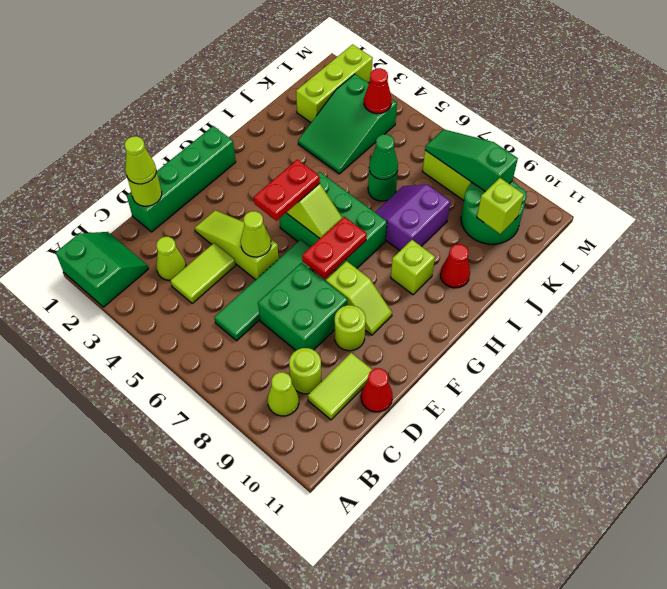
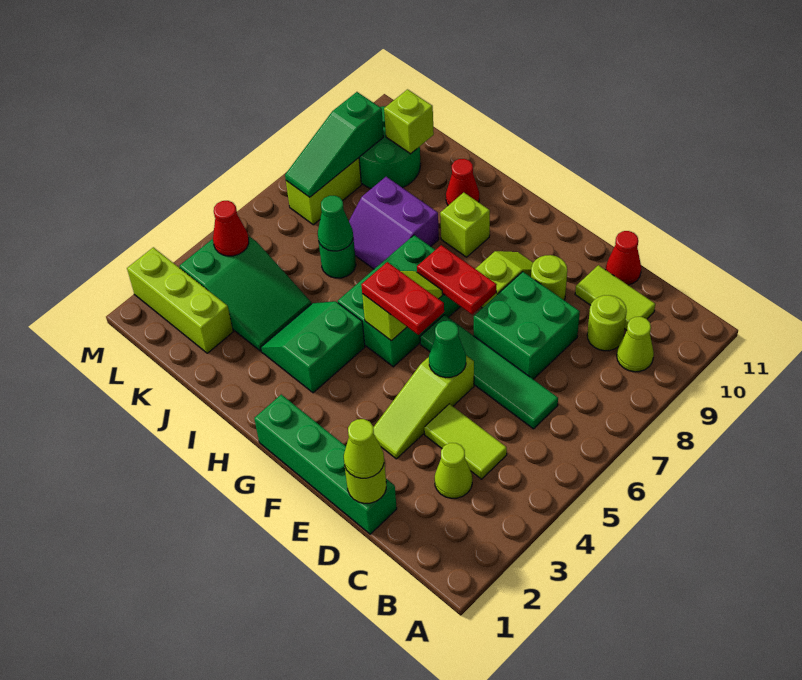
green slope A1:B2 level 1 top A -> green slope H3:I4 level 1 top H
lime cone E5 level 2 -> green cone E5 level 2

